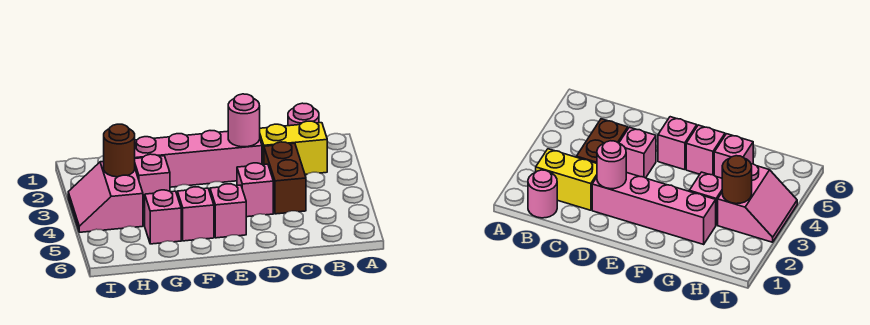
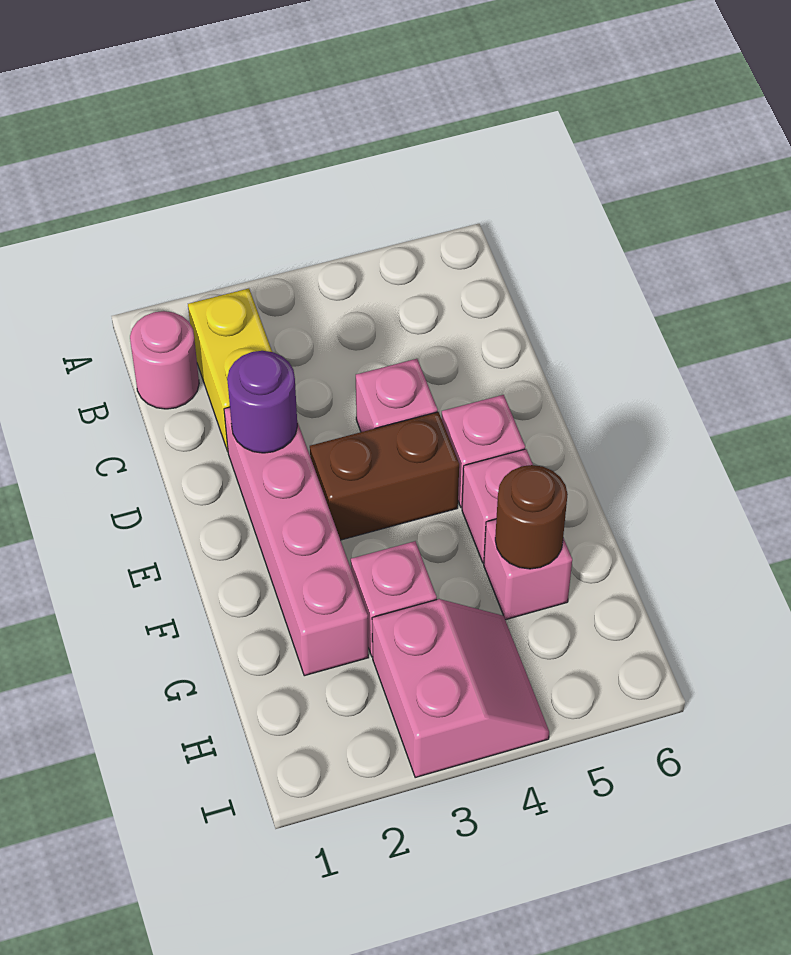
brown brick C3:C4 level 1 -> brown brick E3:E4 level 1
pink round brick D2 level 2 -> purple round brick D2 level 2
pink slope H3:I4 level 1 top H -> pink slope H3:I4 level 1 top 3
brown round brick H3 level 2 -> brown round brick G5 level 2

